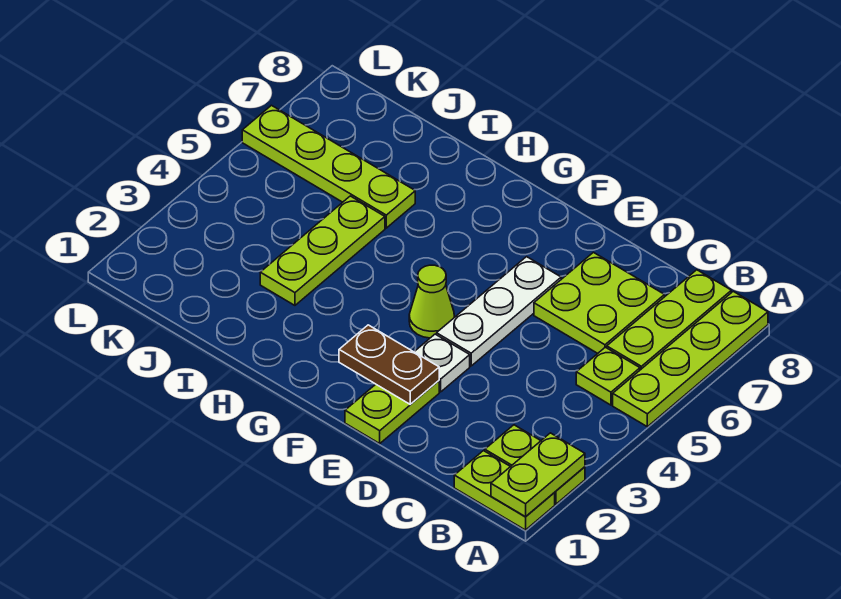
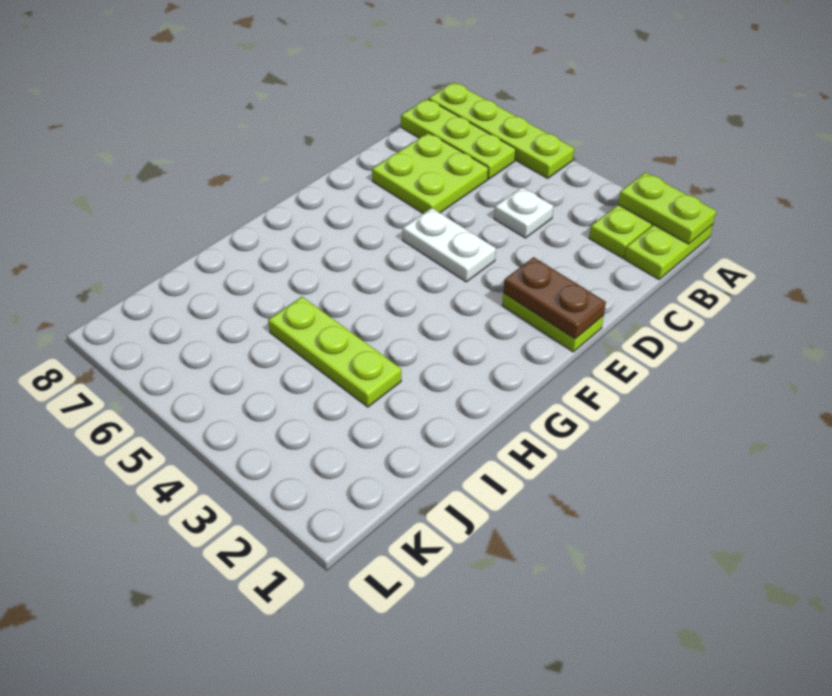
lime plate B5 level 1 -> none
brown plate E2:F2 level 2 -> brown plate E1:E2 level 2
white plate E3 level 1 -> white plate C4 level 1
white plate E4:E6 level 1 -> white plate E4:E5 level 1
lime cone F4 level 1 -> none
lime plate I6:L6 level 1 -> none

